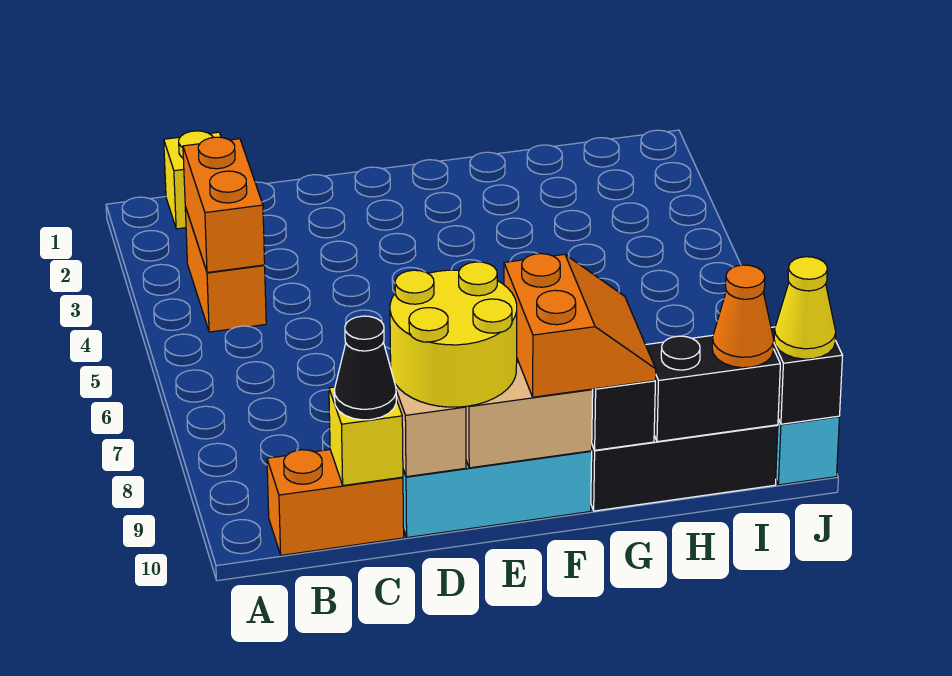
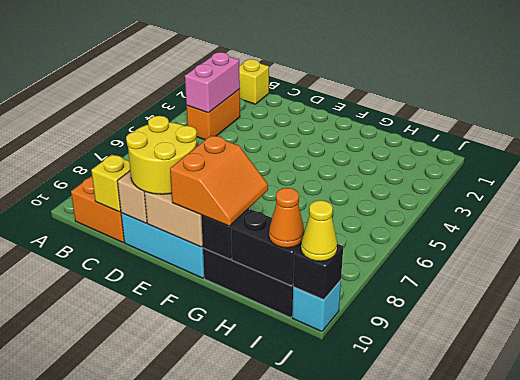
orange brick B3:B4 level 2 -> pink brick B3:B4 level 2
black cone C10 level 3 -> none

